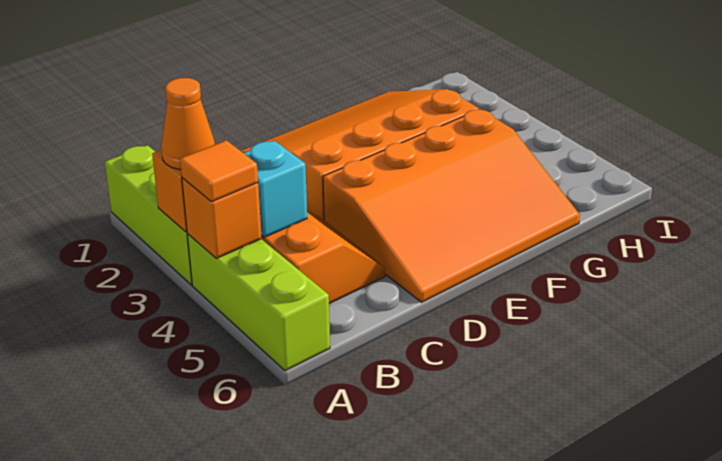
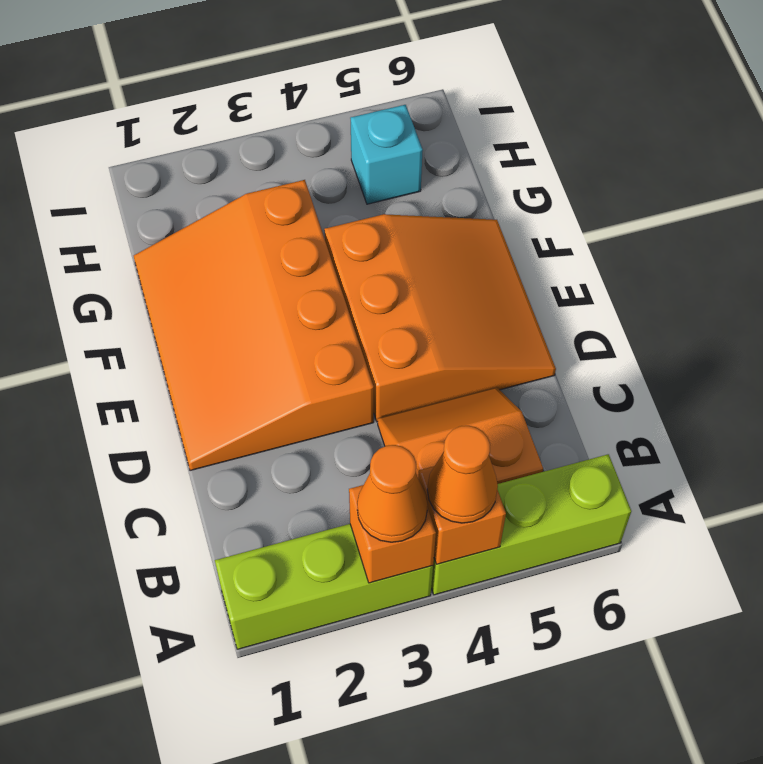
orange tile A4 level 3 -> orange cone A4 level 3
cyan brick B4 level 2 -> cyan brick H5 level 1
orange slope D4:G6 level 1 top 4 -> orange slope D4:F6 level 1 top 4

